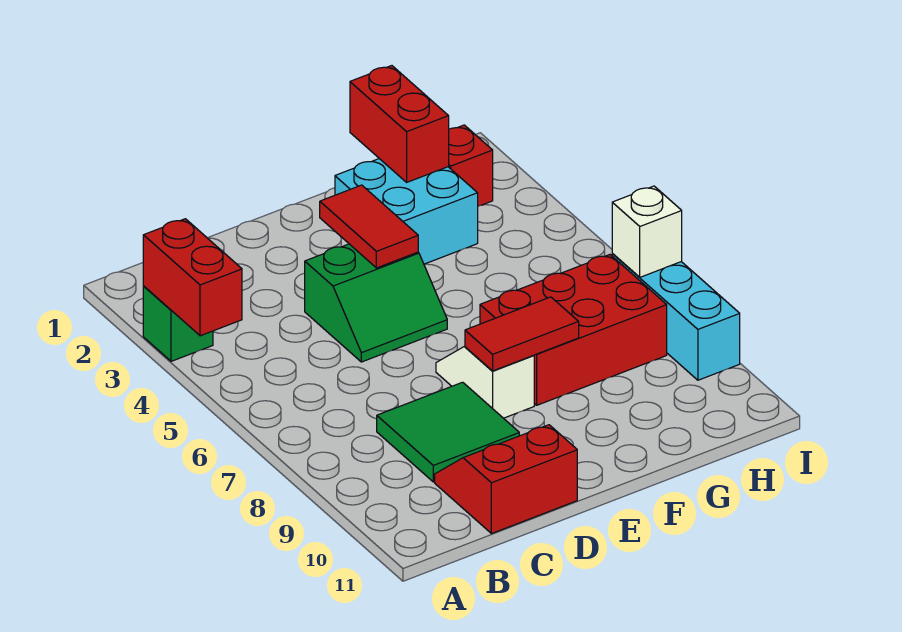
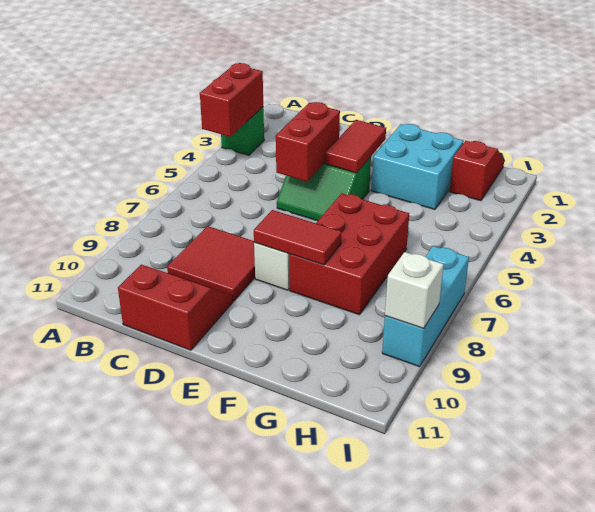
green tile C8:D9 level 1 -> red tile C8:D9 level 1
red brick F7:H8 level 1 -> red brick F6:G8 level 1
red brick G1:G2 level 2 -> red brick D4:D5 level 2
white brick I7 level 2 -> white brick I9 level 2

